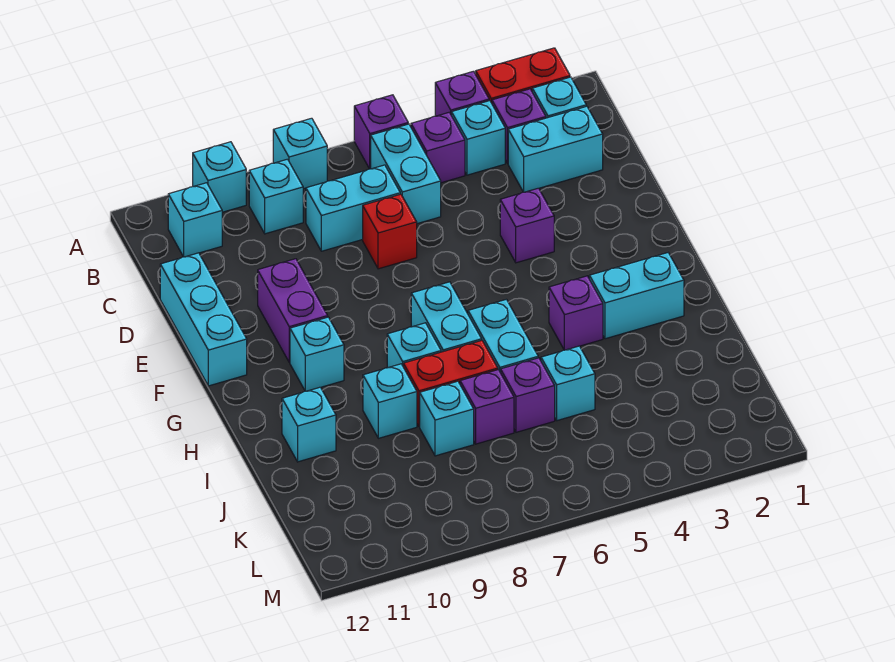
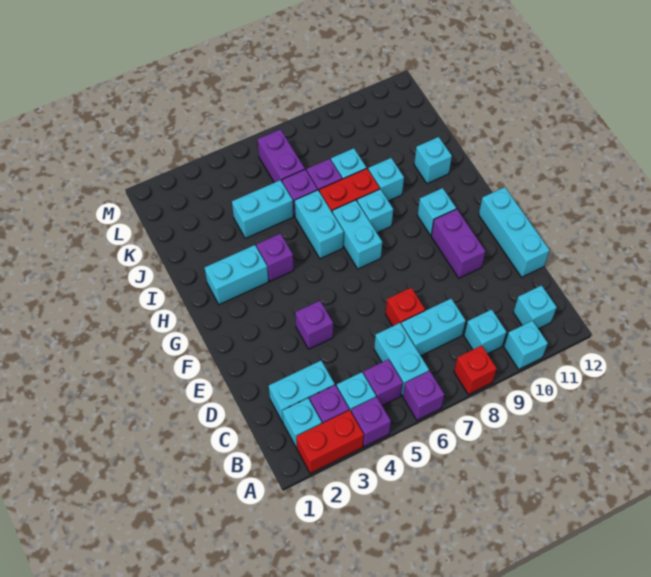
cyan brick A8 level 1 -> red brick A8 level 1
cyan brick J5 level 1 -> cyan brick J4:J5 level 1
none -> purple brick K6:L6 level 1

